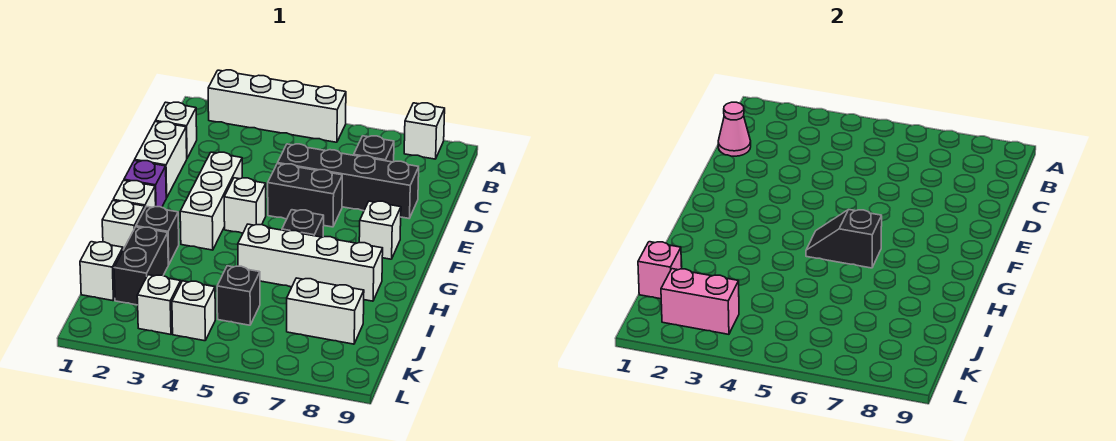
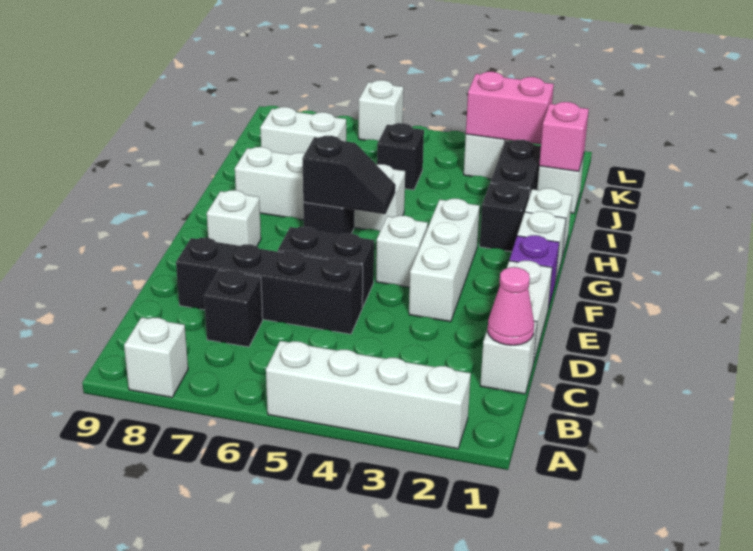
white brick K4 level 1 -> white brick L6 level 1

